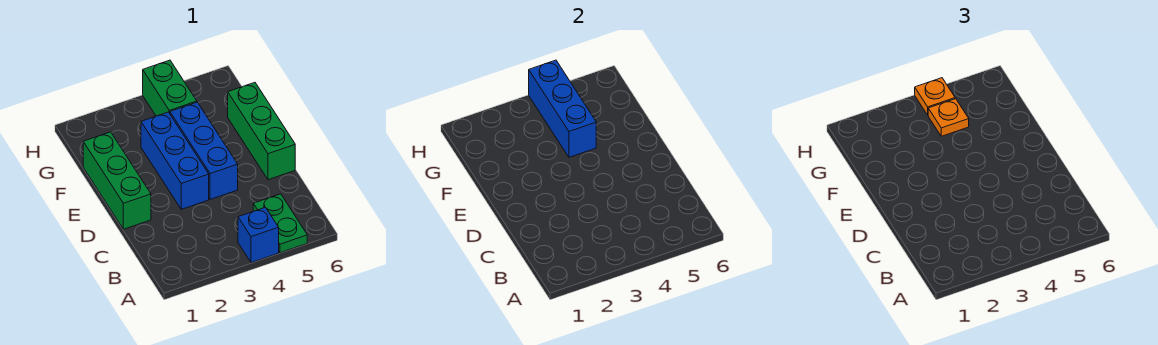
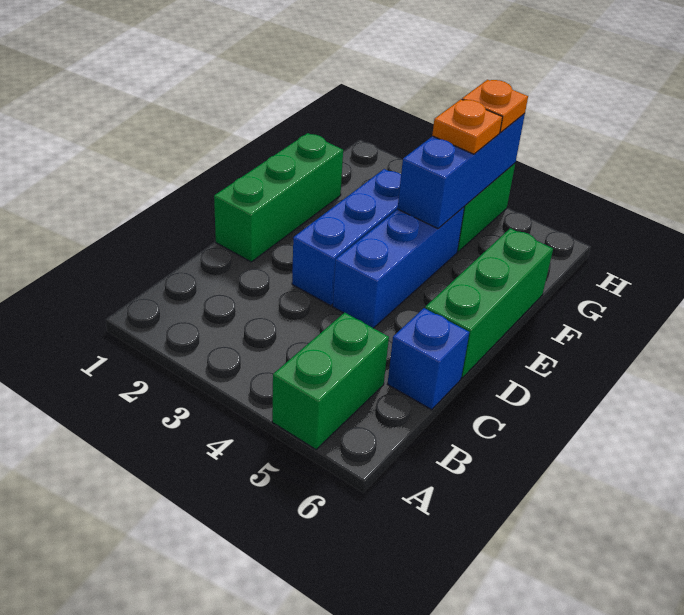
blue brick A4 level 1 -> blue brick C6 level 1
green plate A5:B5 level 1 -> green brick A5:B5 level 1

